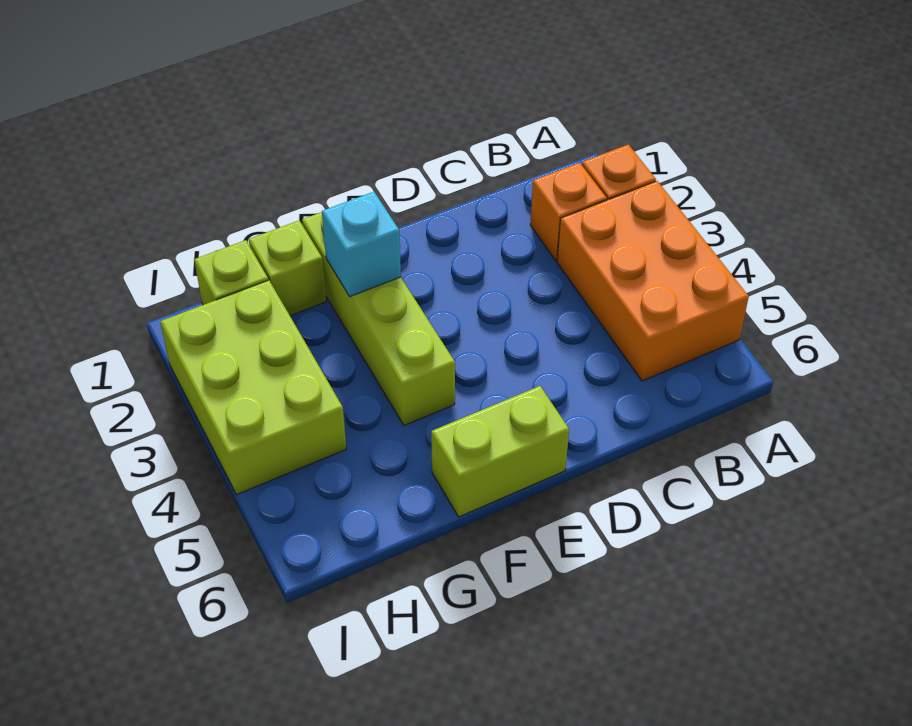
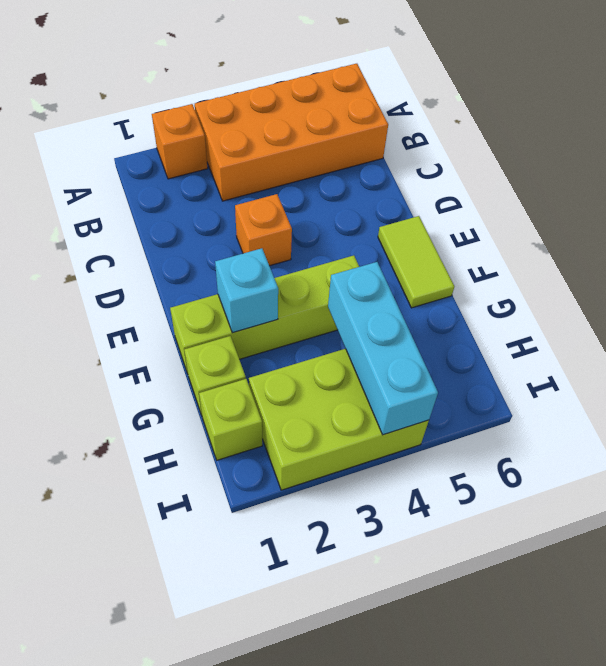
orange brick A3:B5 level 1 -> orange brick A3:B6 level 1
orange brick B2 level 1 -> orange brick D3 level 1
lime brick E6:F6 level 1 -> lime tile E6:F6 level 1
none -> cyan brick G4:I4 level 2

